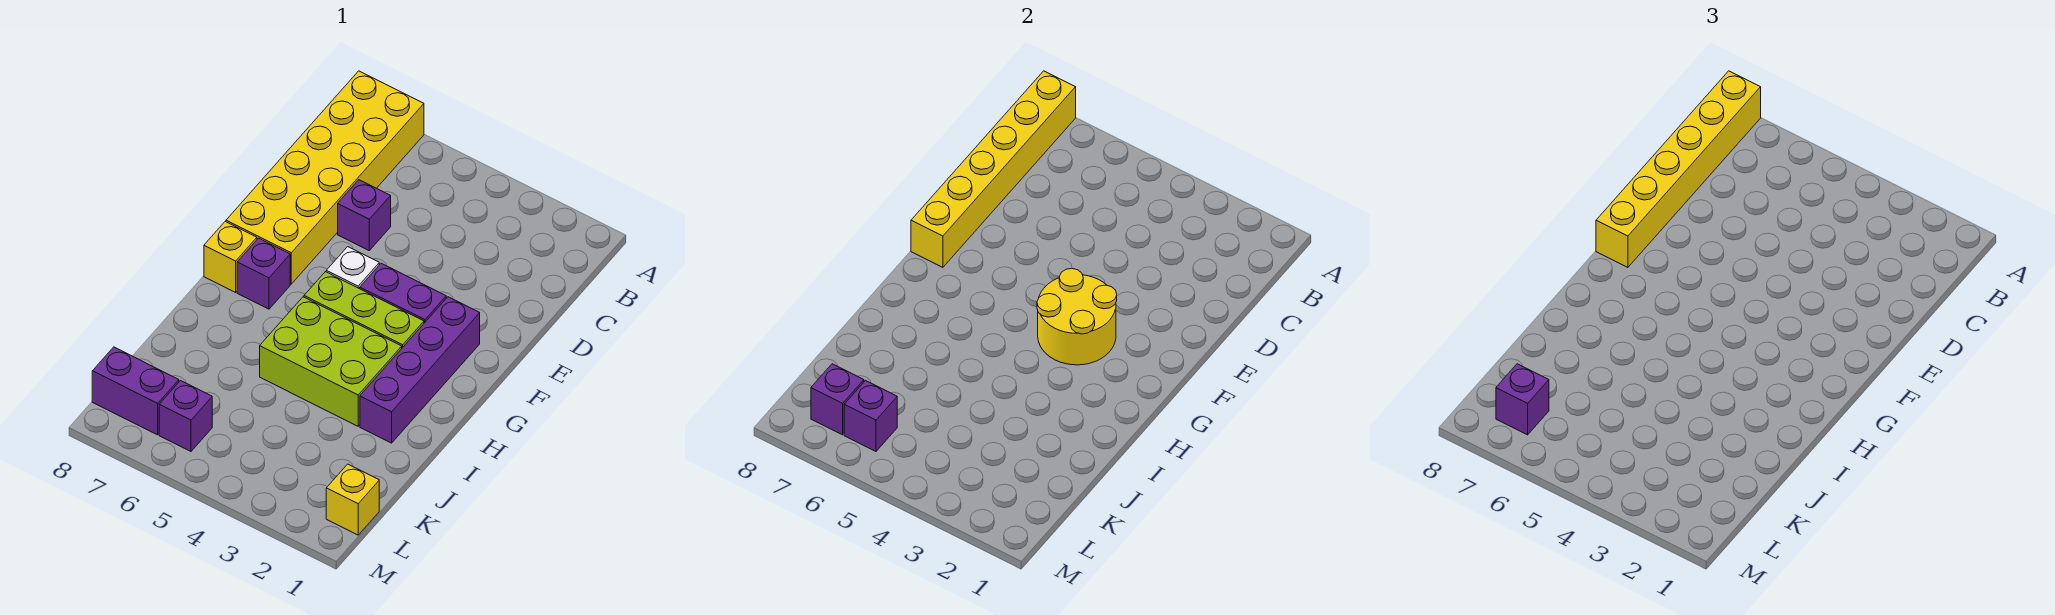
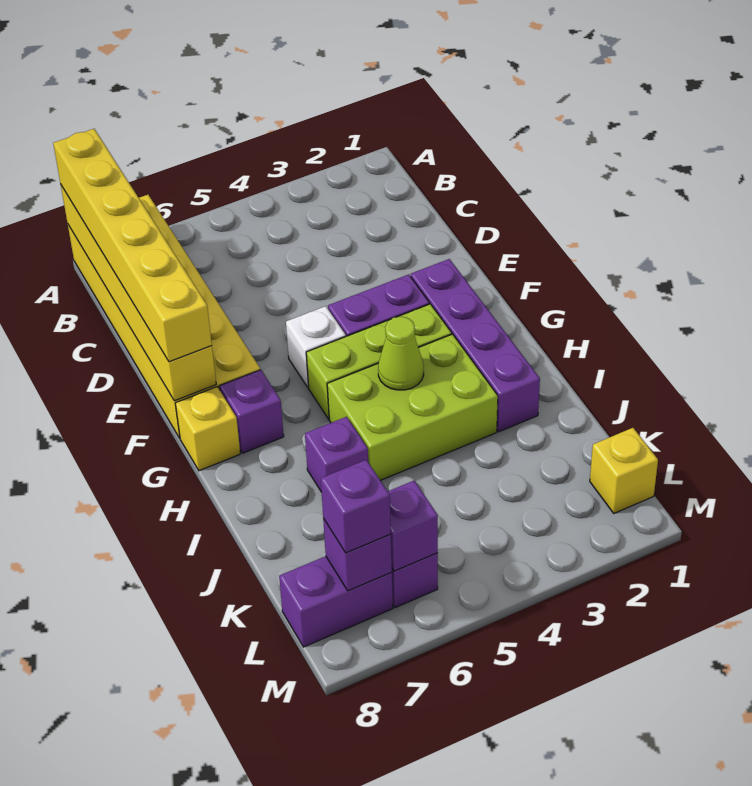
purple brick D6 level 1 -> purple brick I6 level 1
yellow round brick F3:G4 level 2 -> none
none -> lime cone H4 level 2

